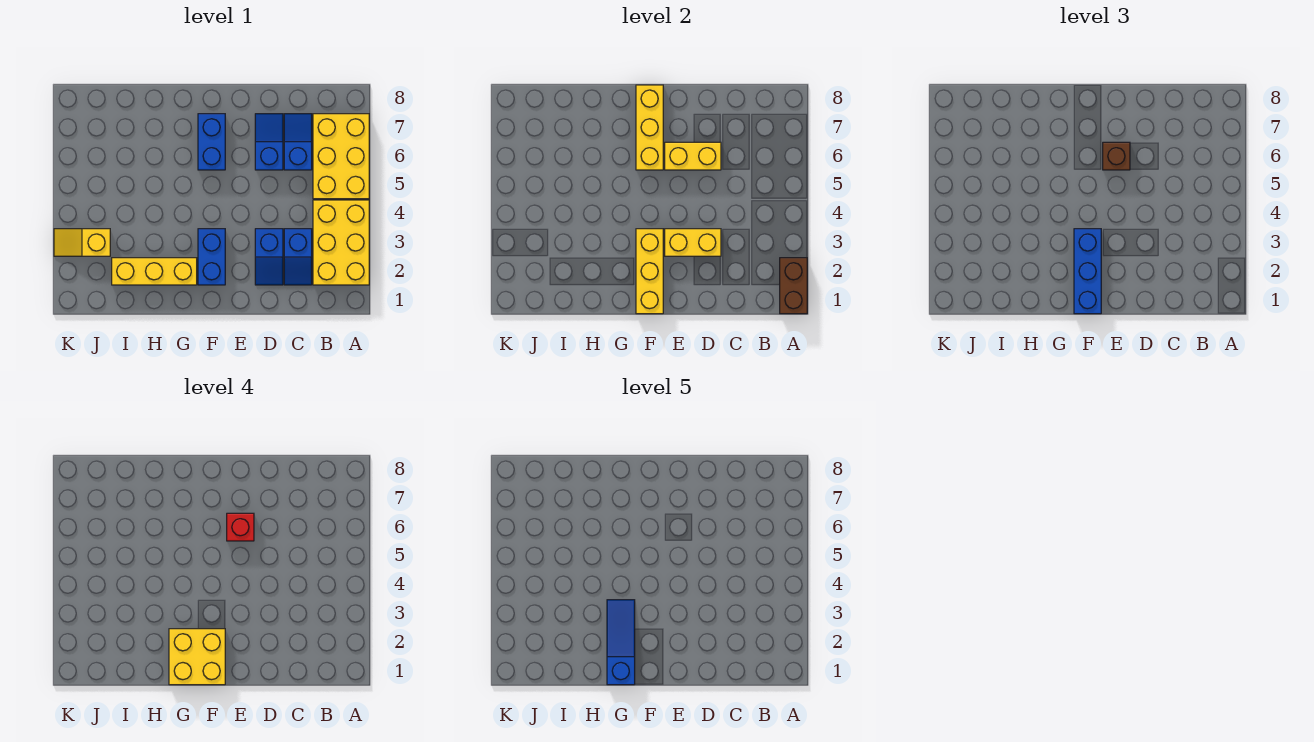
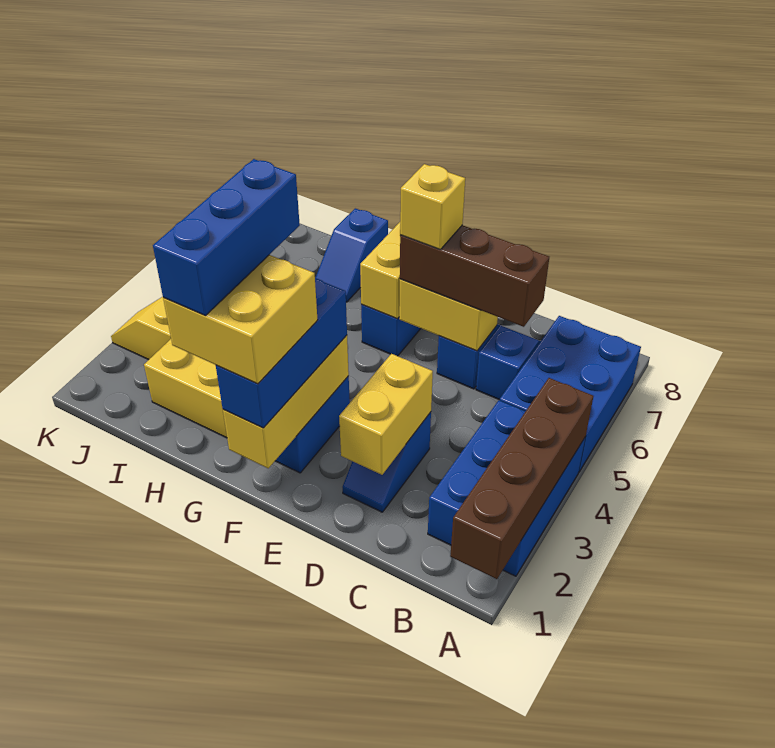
brown brick A1:A2 level 2 -> brown brick A1:A4 level 2
yellow brick A2:B4 level 1 -> blue brick A2:B4 level 1
yellow brick A5:B7 level 1 -> blue brick A5:B7 level 1
blue slope C2:C3 level 1 top 3 -> blue slope H7:H8 level 1 top 8
yellow brick D3:E3 level 2 -> yellow brick D2:D3 level 2
brown brick E6 level 3 -> brown brick C6:E6 level 3
red brick E6 level 4 -> yellow brick E6 level 4
blue slope G1:G3 level 5 top 1 -> blue brick G1:G3 level 5

